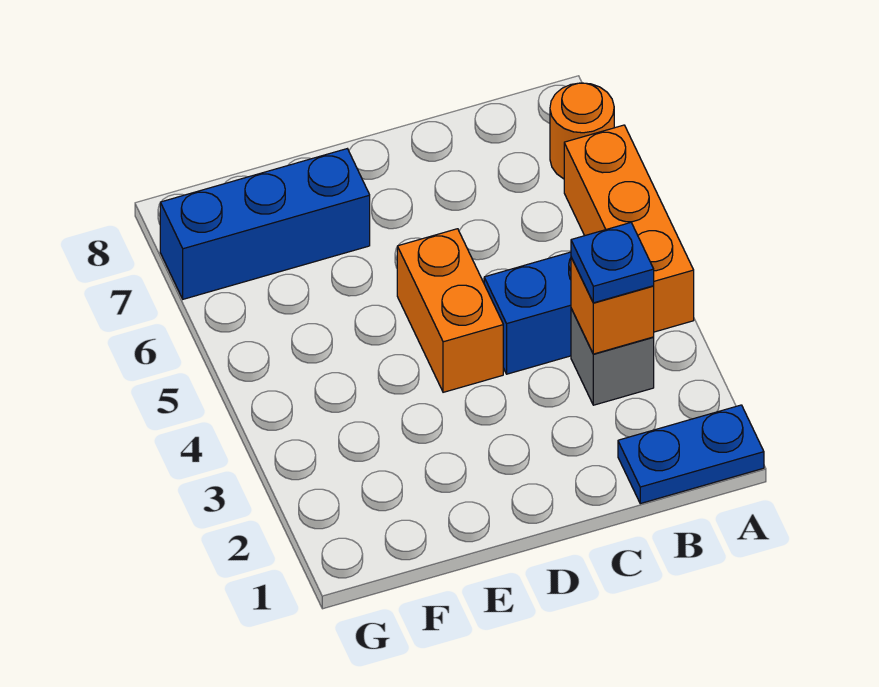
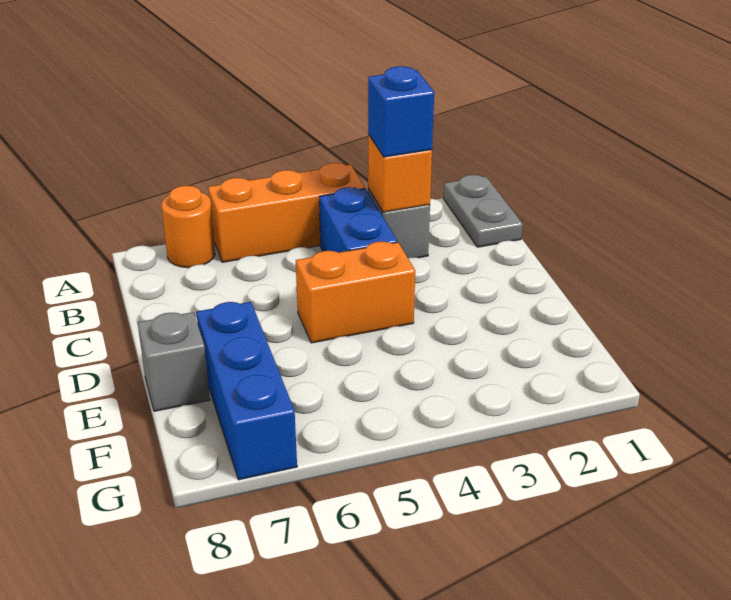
blue plate A1:B1 level 1 -> grey plate A1:B1 level 1
blue plate B3 level 3 -> blue brick B3 level 3
none -> grey brick E8 level 1

